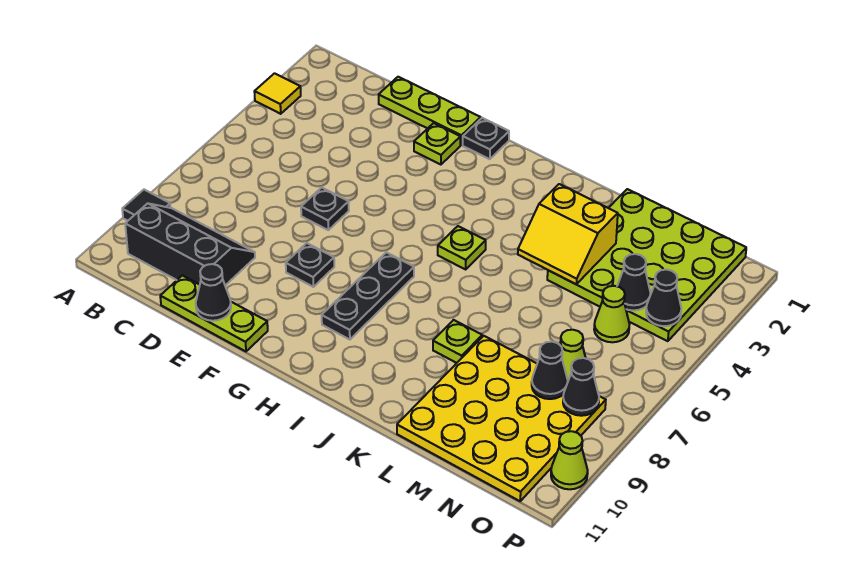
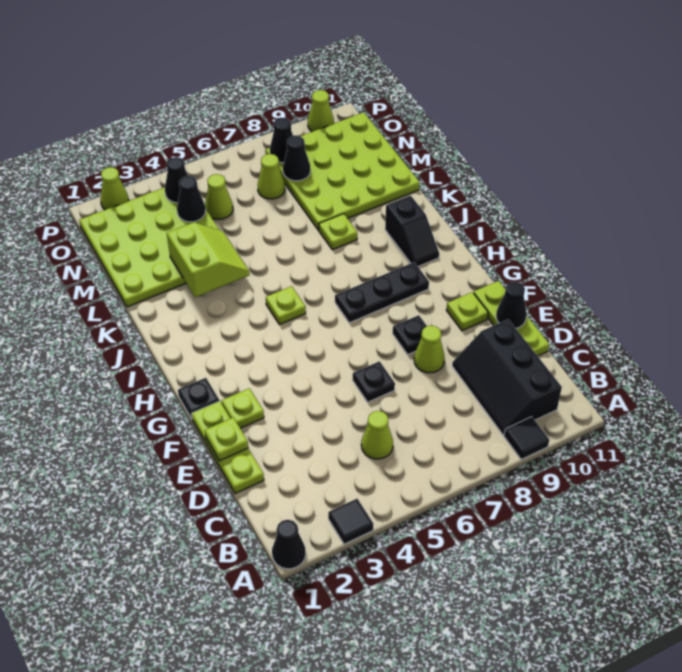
none -> black cone A1 level 1
yellow tile A3 level 1 -> black tile A3 level 1
none -> lime cone C5 level 1
none -> lime plate E1 level 2
none -> lime cone E8 level 1
none -> lime plate F10 level 1
none -> black slope I10:J10 level 1 top J
yellow slope K3:L4 level 2 top 3 -> lime slope K3:L4 level 2 top 3
yellow plate L8:O11 level 1 -> lime plate L8:O11 level 1
none -> lime cone P2 level 1

